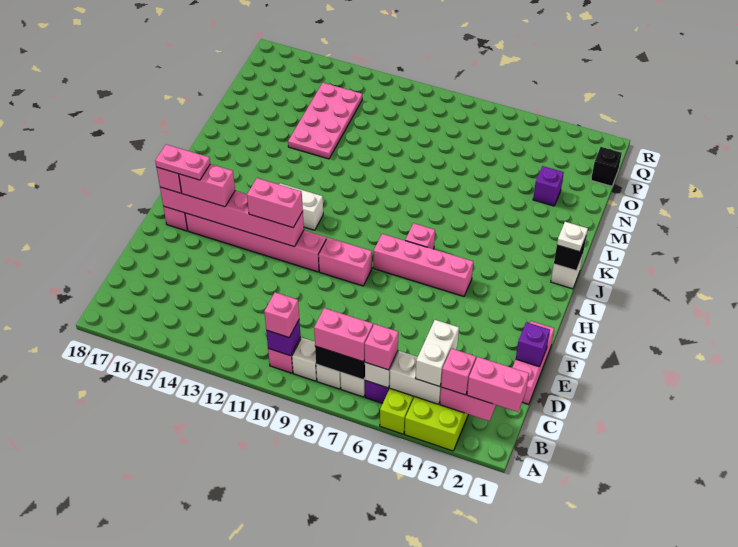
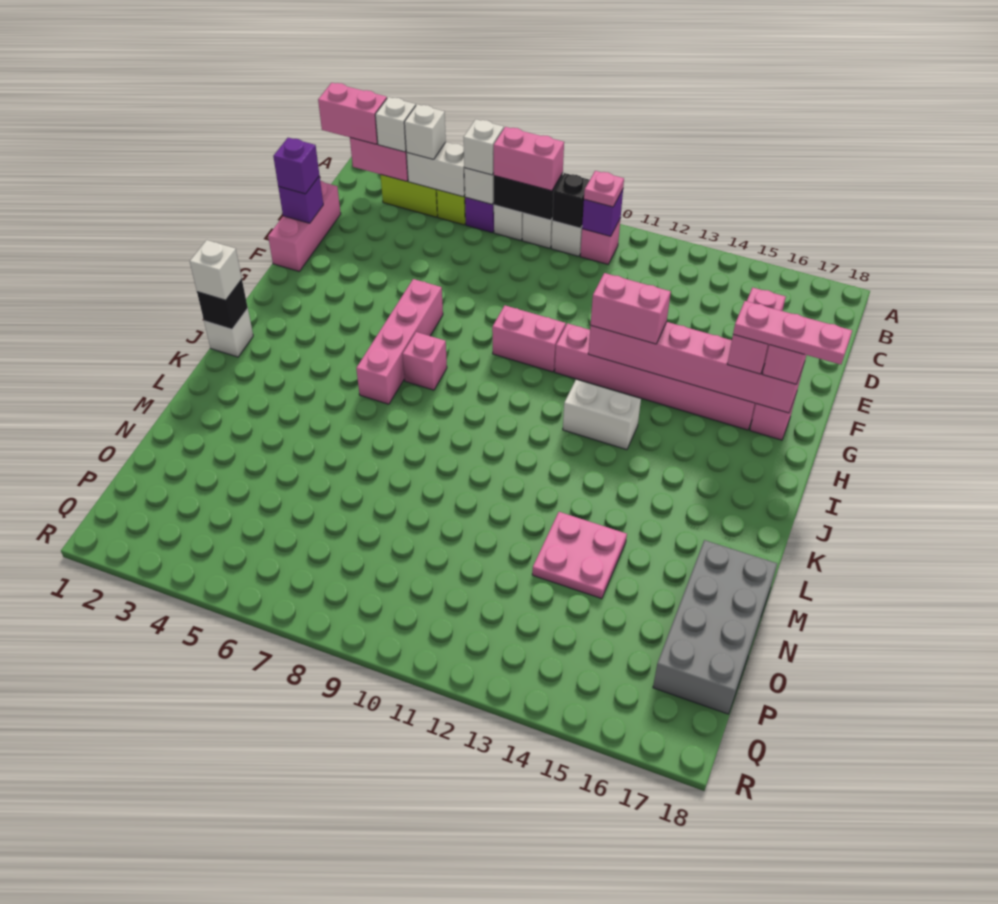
pink brick B3 level 3 -> white brick B3 level 3
white brick B4:C4 level 3 -> white brick B4 level 3
pink brick B6 level 3 -> white brick B6 level 3
pink brick B10 level 3 -> pink plate B10 level 3
pink brick G15:G16 level 3 -> pink brick F16:G16 level 3
pink plate G16:G17 level 4 -> pink plate G16:G18 level 4
pink brick H5:H8 level 1 -> pink brick G6:J6 level 1
white plate J1 level 3 -> white brick J1 level 3
pink plate M13:P14 level 1 -> pink plate M13:N14 level 1
none -> grey brick M17:P18 level 1
purple brick N3 level 1 -> purple brick E1 level 3
black brick P1 level 1 -> black brick B9 level 2

